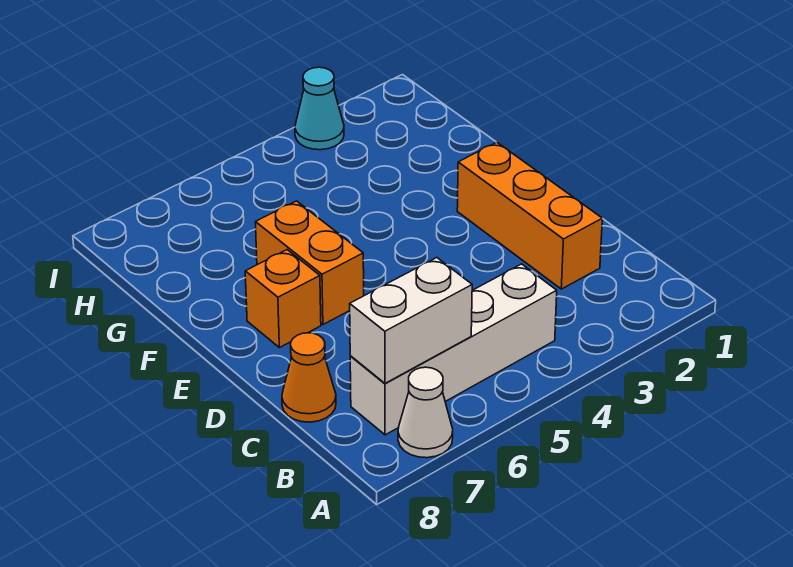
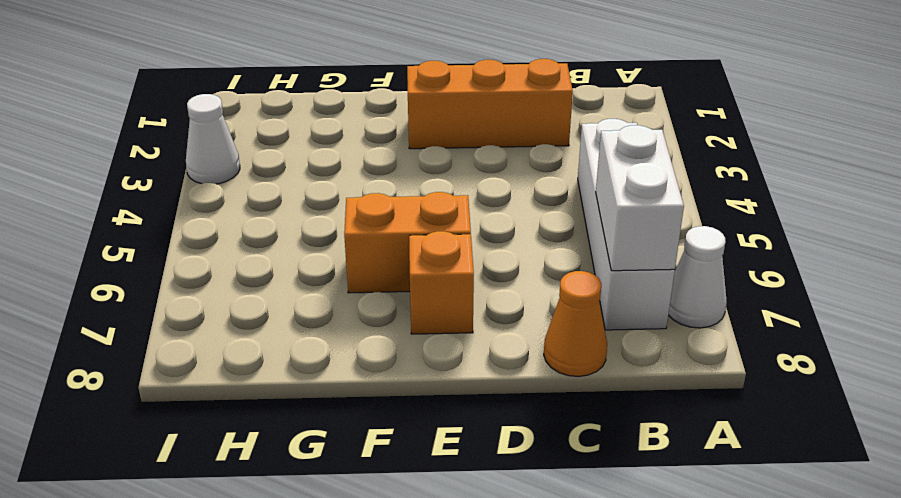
cyan cone I3 level 1 -> white cone I3 level 1

